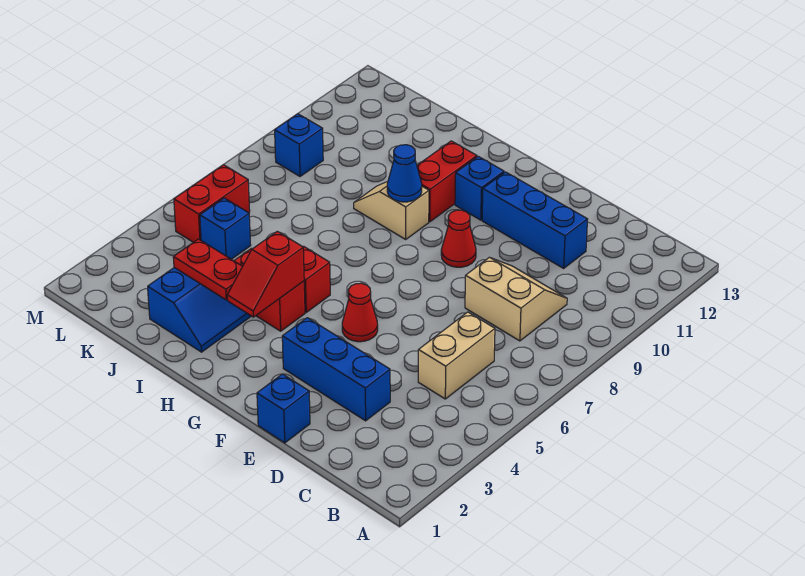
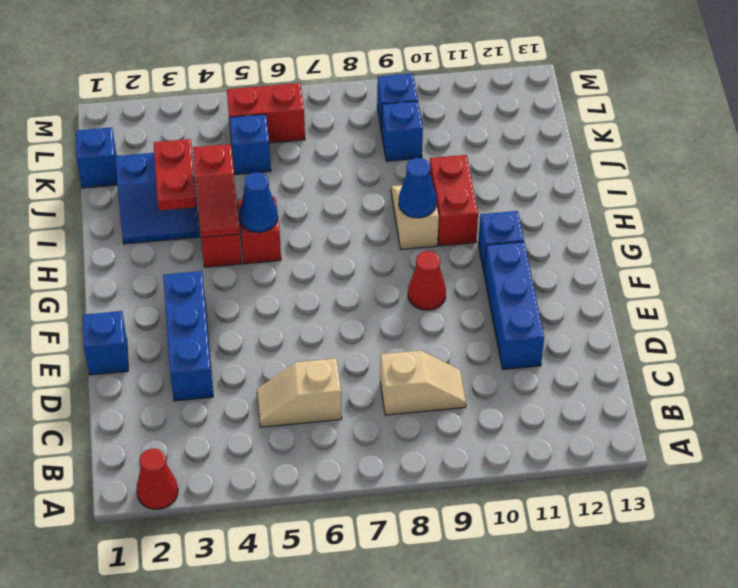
tan brick C5:C6 level 1 -> tan slope C5:C6 level 1 top 6
tan slope C8:D9 level 1 top 8 -> tan slope C8:C9 level 1 top 8
red cone F5 level 1 -> red cone A2 level 1
red slope H3:H4 level 2 top 4 -> red slope H4:I4 level 2 top I
none -> blue cone H5 level 2
red brick H10:H11 level 1 -> red brick H10:I10 level 1
none -> blue brick K1 level 1
none -> blue brick K9 level 1

